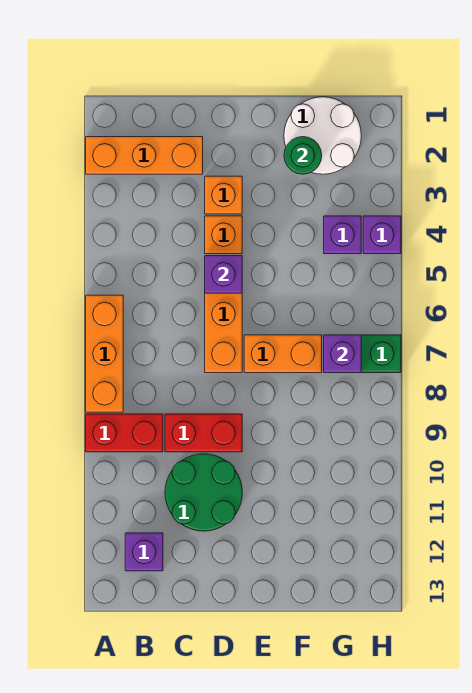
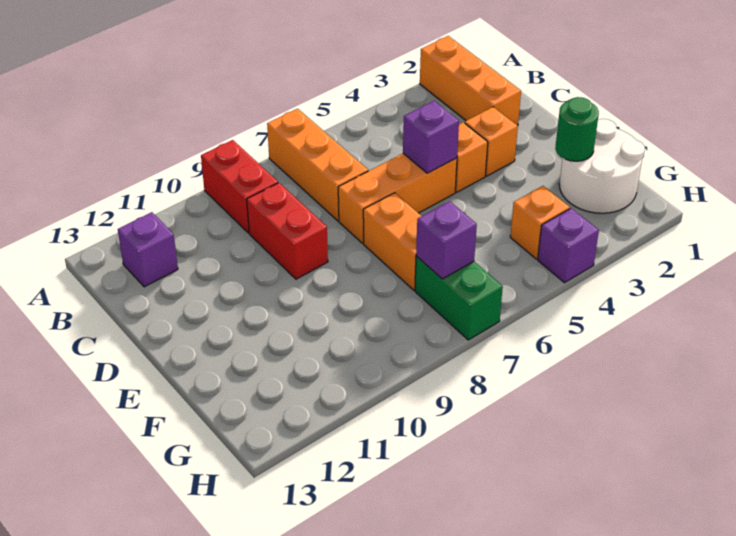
orange brick A6:A8 level 1 -> orange brick A7:C7 level 1
green round brick C10:D11 level 1 -> none
purple brick G4 level 1 -> orange brick G4 level 1

